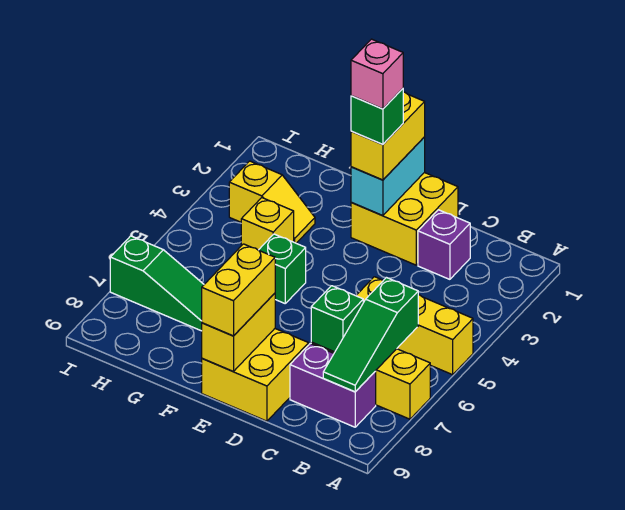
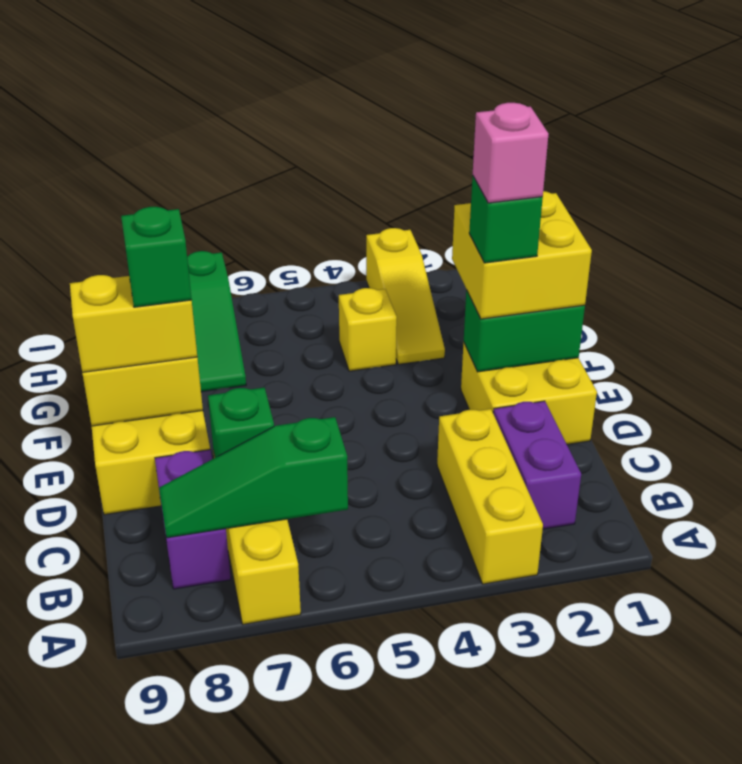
yellow brick A5:C5 level 1 -> yellow brick A3:C3 level 1
purple brick C2 level 1 -> purple brick B2:C2 level 1
cyan brick E1:E2 level 2 -> green brick E1:E2 level 2
yellow brick E1:E2 level 3 -> yellow brick E1:F2 level 3
green brick F5 level 1 -> green brick E8 level 4
yellow slope G3:H3 level 1 top H -> yellow slope G3:I3 level 1 top I

